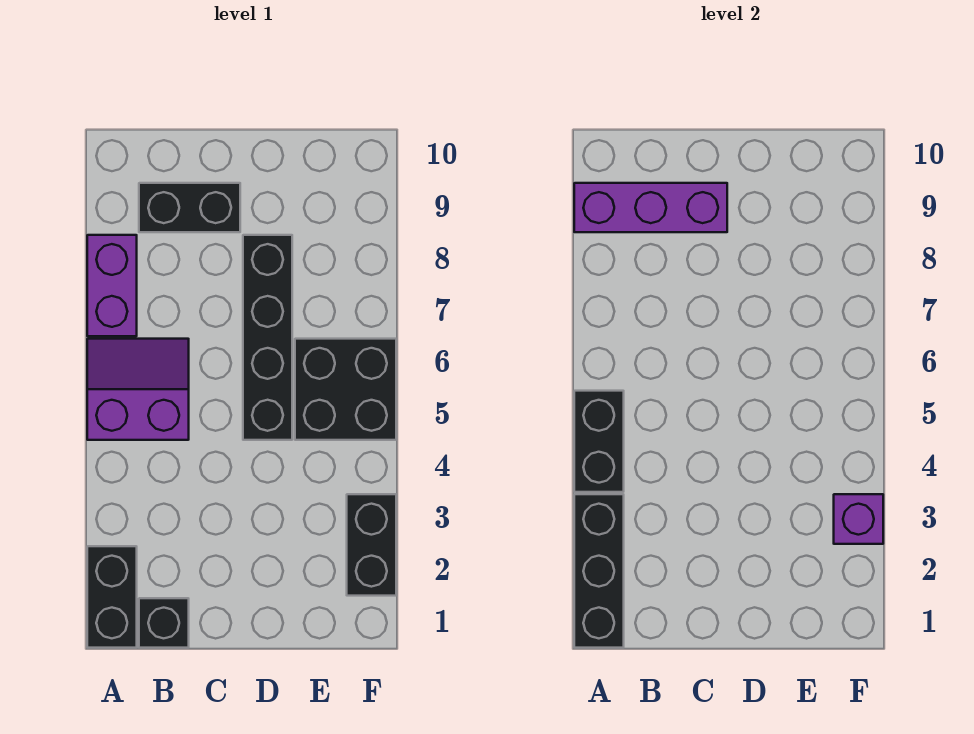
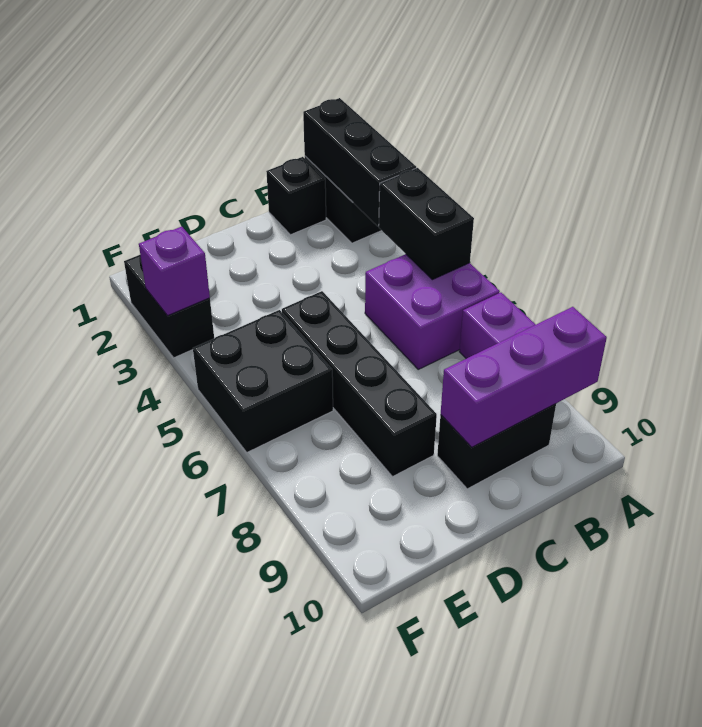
purple slope A5:B6 level 1 top 5 -> purple brick A5:B6 level 1

